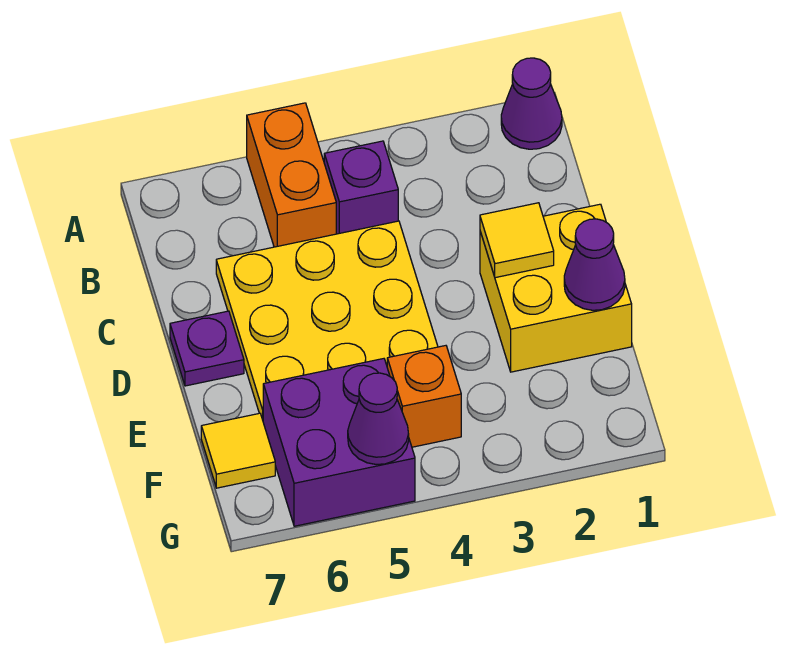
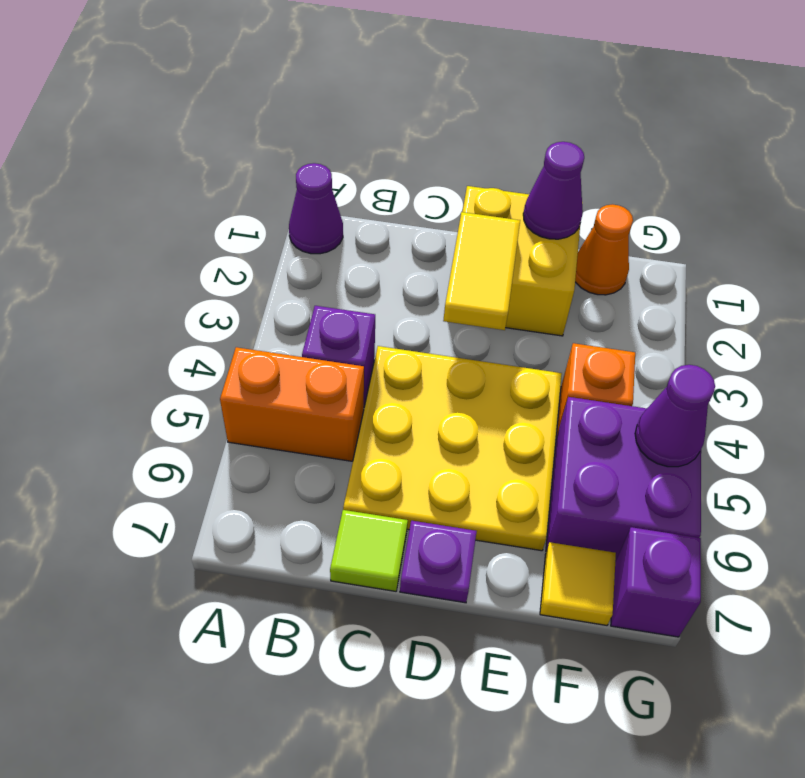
none -> lime tile C7 level 1
yellow tile D2 level 2 -> yellow tile D2:D3 level 2
none -> orange cone F1 level 1
none -> purple brick G7 level 1

